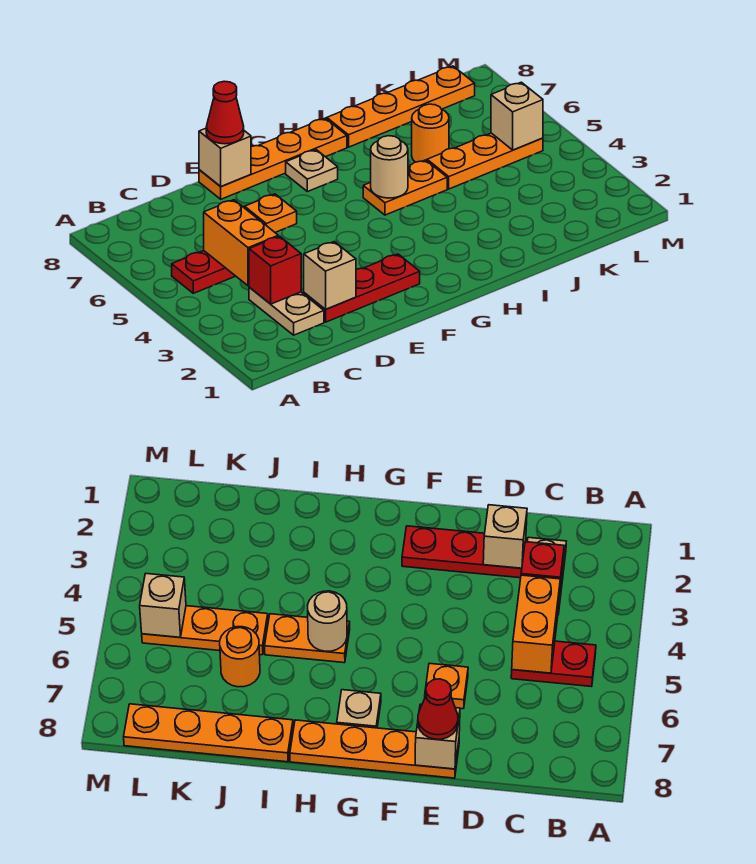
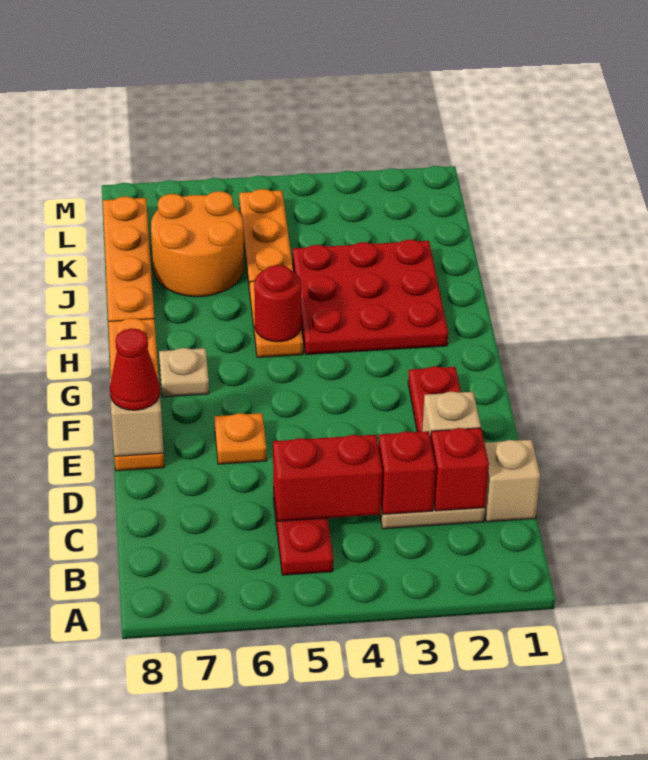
none -> red brick C2 level 2
orange brick C4:C5 level 2 -> red brick C4:C5 level 2
none -> red plate H2:J4 level 1
tan round brick H5 level 2 -> red round brick H5 level 2
orange round brick J6 level 1 -> orange round brick J6:K7 level 1
tan brick L5 level 2 -> tan brick C1 level 1

